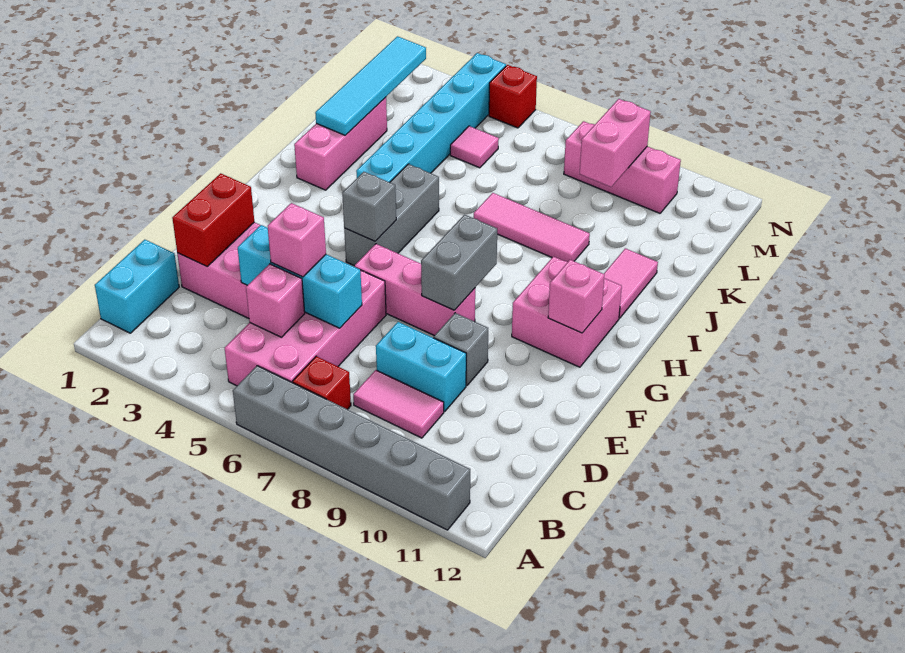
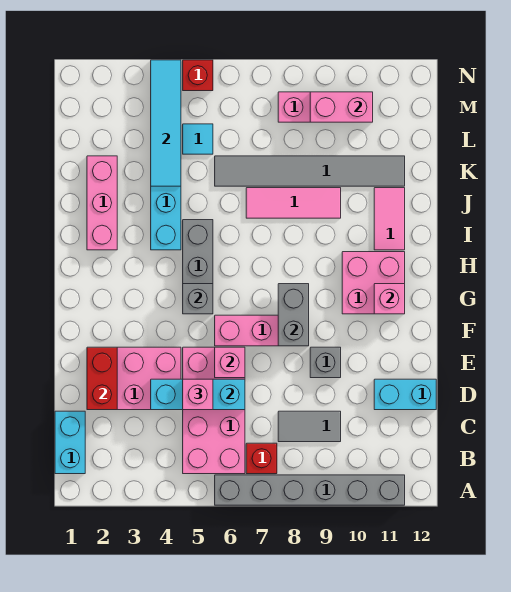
pink brick C5 level 2 -> pink brick E6 level 2
pink tile C8:C9 level 1 -> grey tile C8:C9 level 1
cyan brick D8:D9 level 1 -> cyan brick D11:D12 level 1
cyan tile J2:M2 level 2 -> cyan tile K4:N4 level 2
none -> grey tile K6:K11 level 1
pink tile L5 level 1 -> cyan tile L5 level 1
pink brick L9:M9 level 2 -> pink brick M9:M10 level 2

